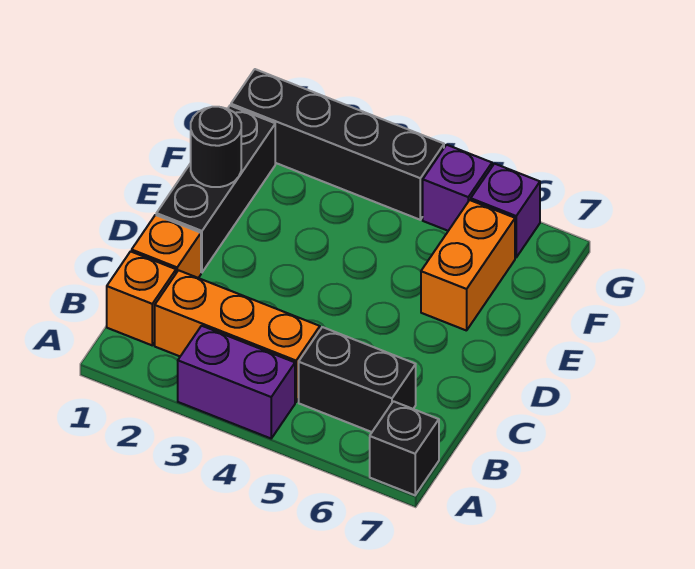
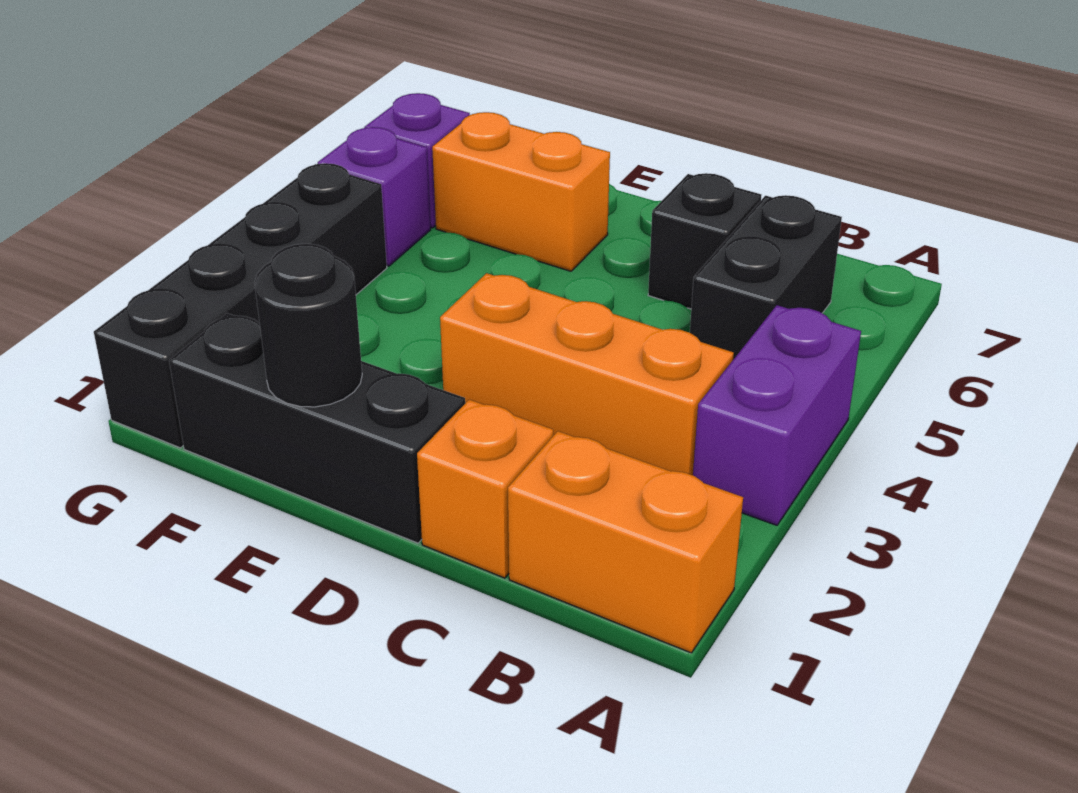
black brick A7 level 1 -> black brick C6 level 1
orange brick B1 level 1 -> orange brick A1:B1 level 1
orange brick B2:B4 level 1 -> orange brick B3:D3 level 1

